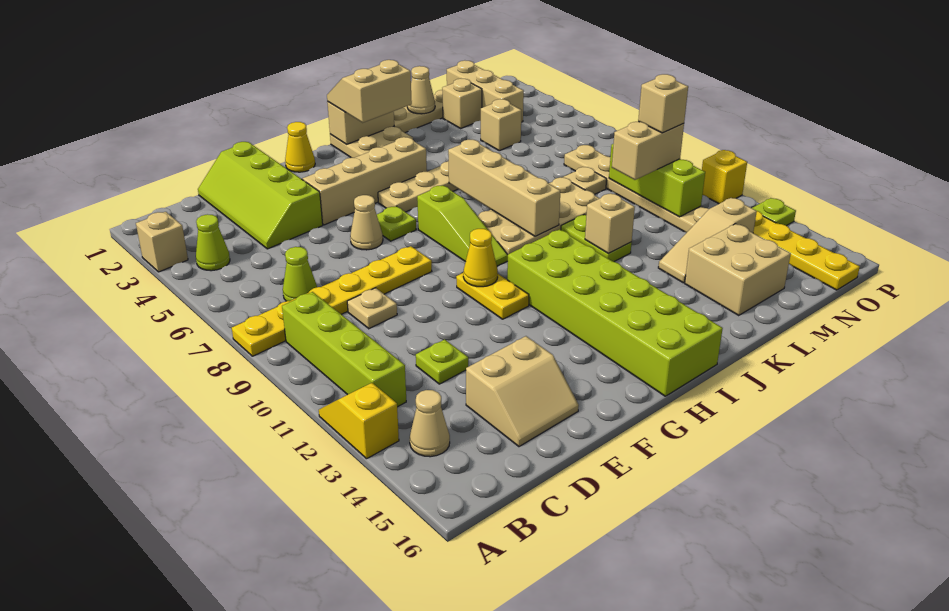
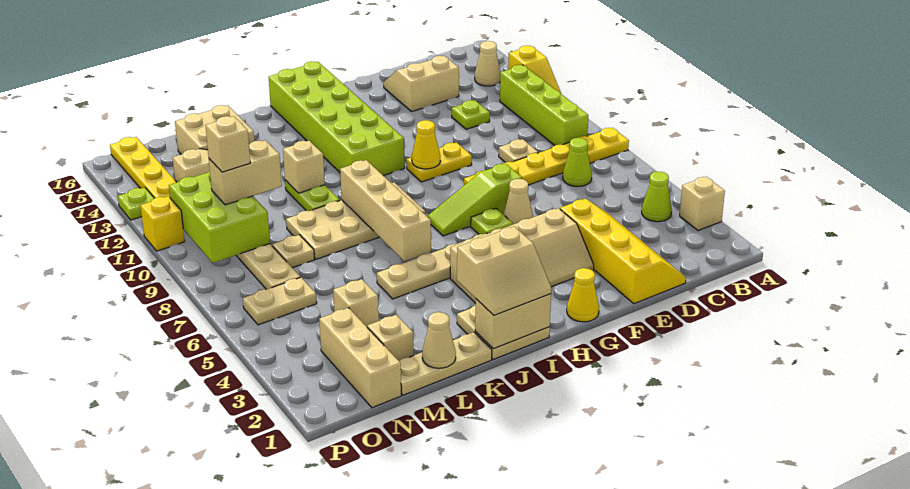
lime slope D1:E4 level 1 top E -> yellow slope D1:E4 level 1 top E
yellow plate G10:G11 level 1 -> yellow plate F10:G10 level 1
lime slope H7:H9 level 1 top 7 -> lime slope F7:H7 level 1 top F
none -> tan plate N6:O6 level 1
lime brick N9:N11 level 2 -> lime brick N9:O11 level 2

